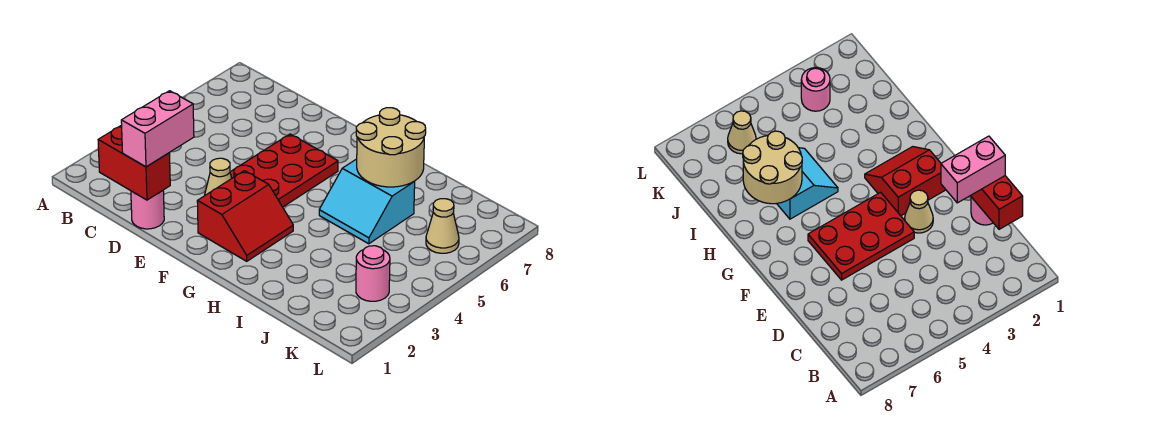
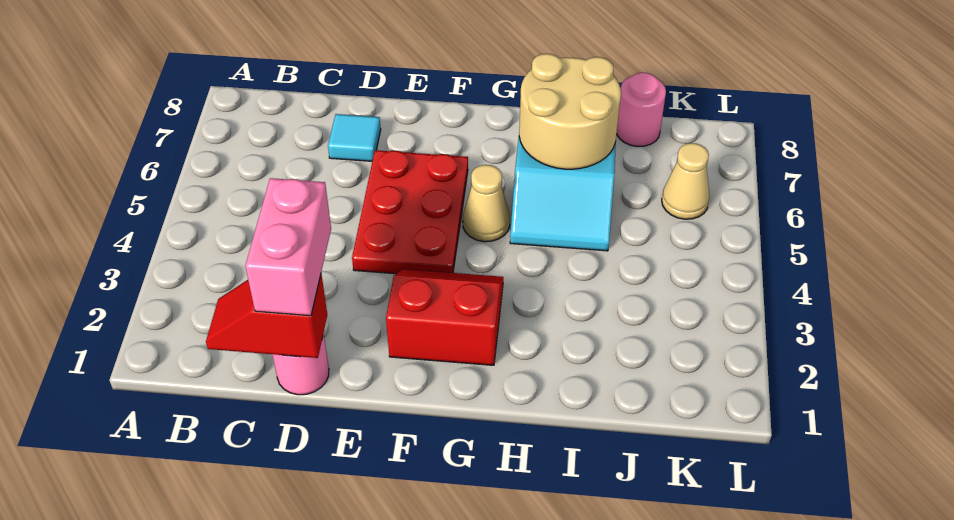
red brick C1:D1 level 2 -> red slope C1:D1 level 2 top D
none -> cyan tile D7 level 1
tan cone E3 level 1 -> tan cone G5 level 1
red slope F2:G3 level 1 top F -> red slope F2:G3 level 1 top 2
pink round brick K3 level 1 -> pink round brick J8 level 1

